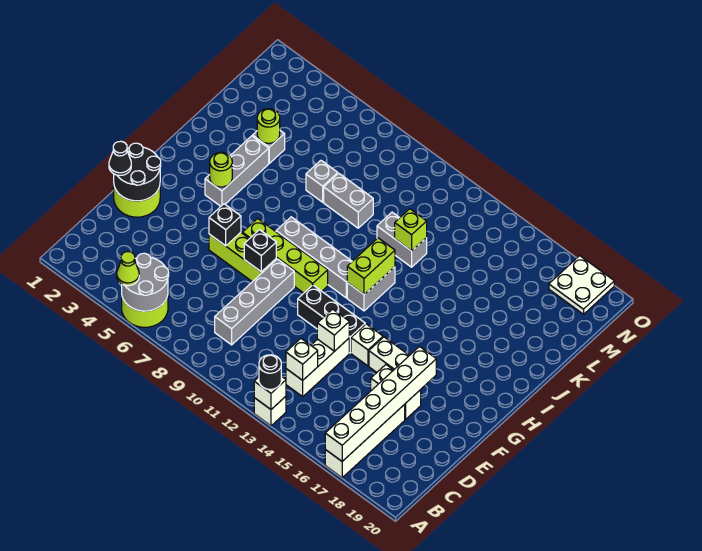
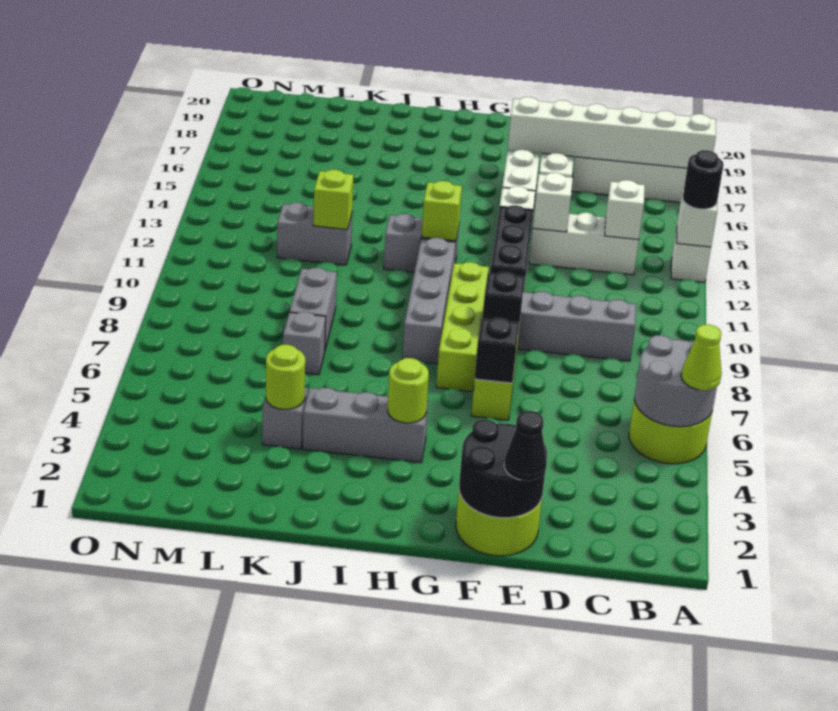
lime brick H12:I12 level 2 -> lime brick H12 level 2
grey brick K11:K12 level 1 -> grey brick K12:L12 level 1
white plate N18:O19 level 1 -> none

